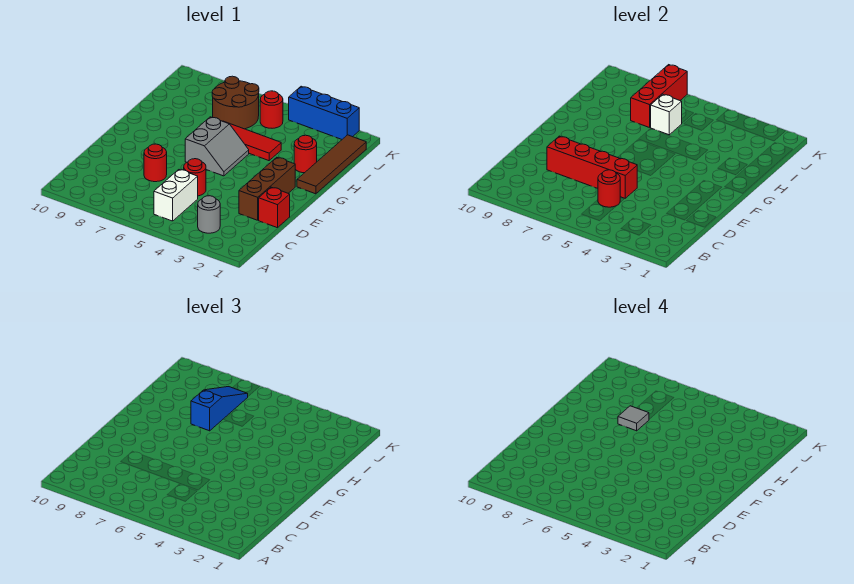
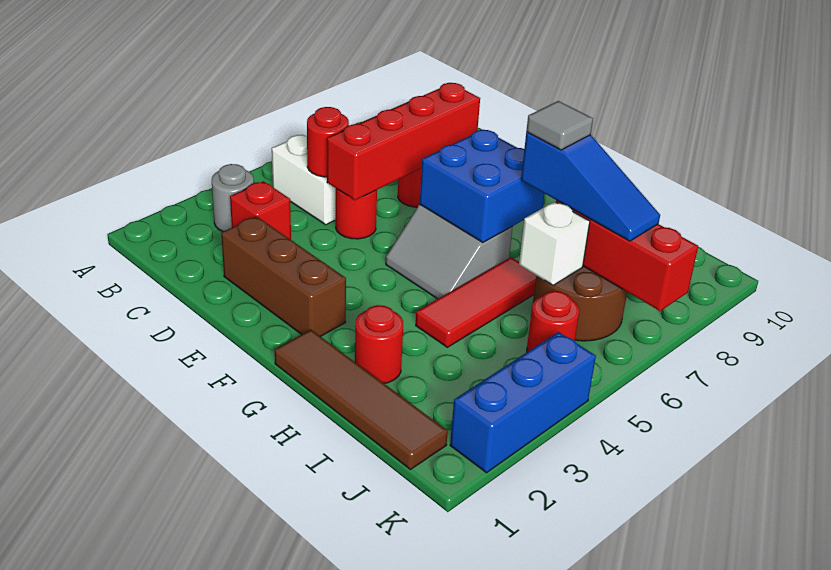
red brick D1 level 1 -> red brick C3 level 1
none -> blue brick F6:G7 level 2

